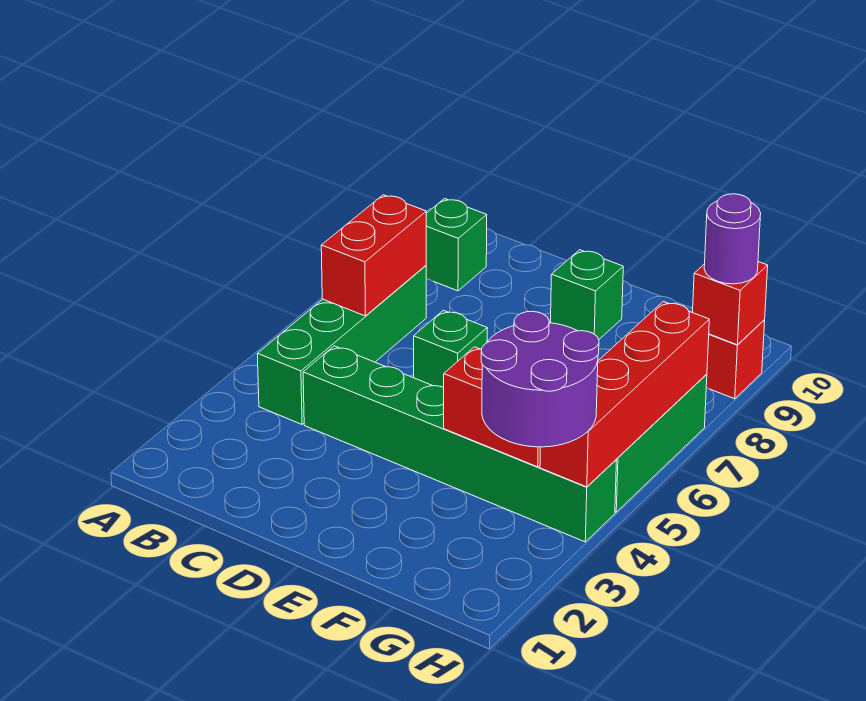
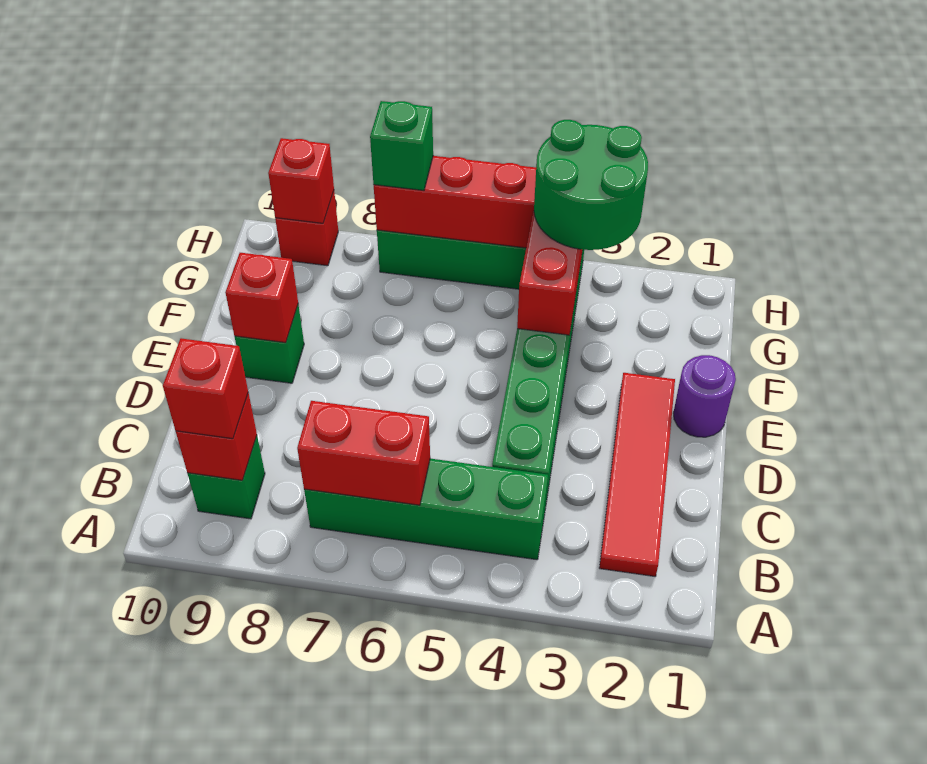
none -> red tile B2:E2 level 1
none -> red brick B9 level 2
none -> red brick B9 level 3
green brick D6 level 1 -> green brick H7 level 3
none -> red brick E9 level 2
purple round brick G3:H4 level 3 -> green round brick G3:H4 level 3
purple round brick H9 level 3 -> purple round brick E1 level 1

